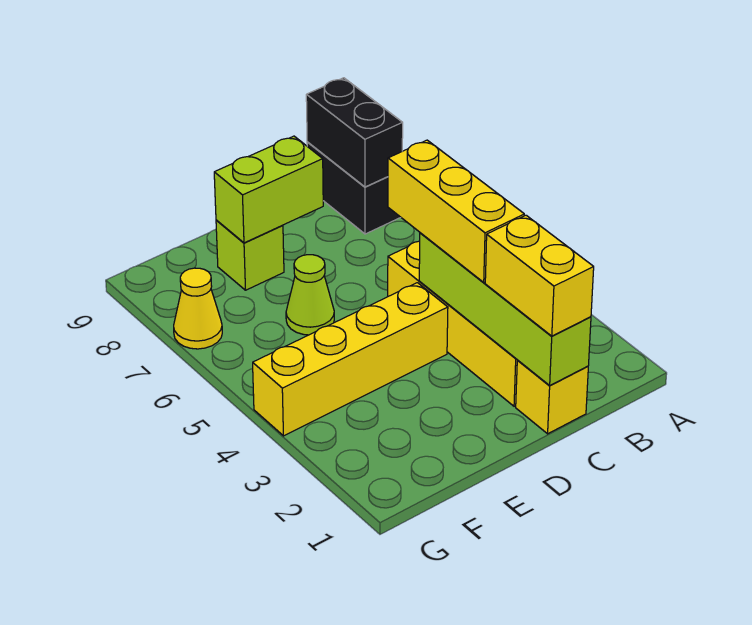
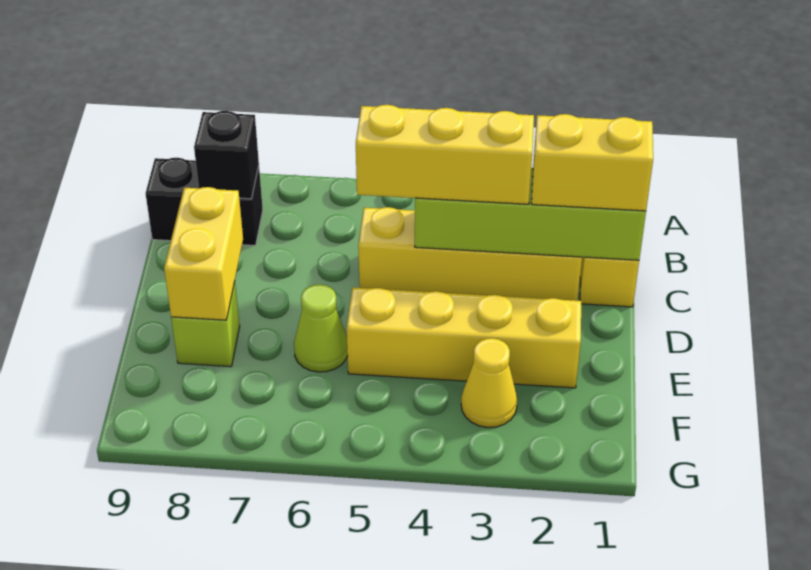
black brick B8:B9 level 2 -> black brick B8 level 2
yellow brick D4:G4 level 1 -> yellow brick E2:E5 level 1
lime brick D8:E8 level 2 -> yellow brick D8:E8 level 2
yellow cone G7 level 1 -> yellow cone F3 level 1

